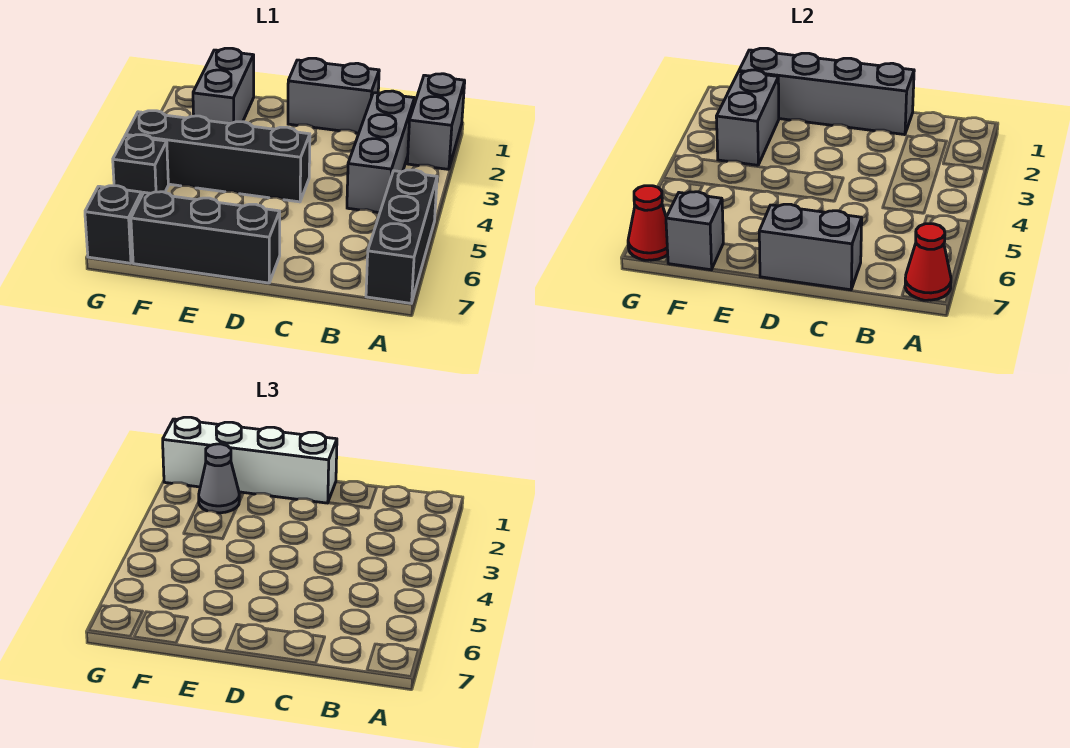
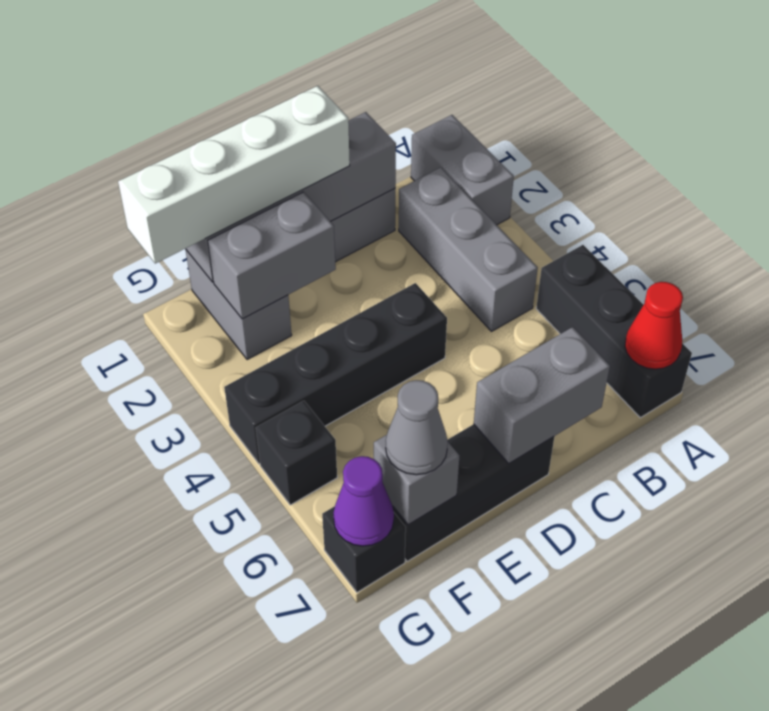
grey brick F2:F3 level 2 -> grey brick E2:F2 level 2
grey cone F2 level 3 -> grey cone F7 level 3
red cone G7 level 2 -> purple cone G7 level 2

